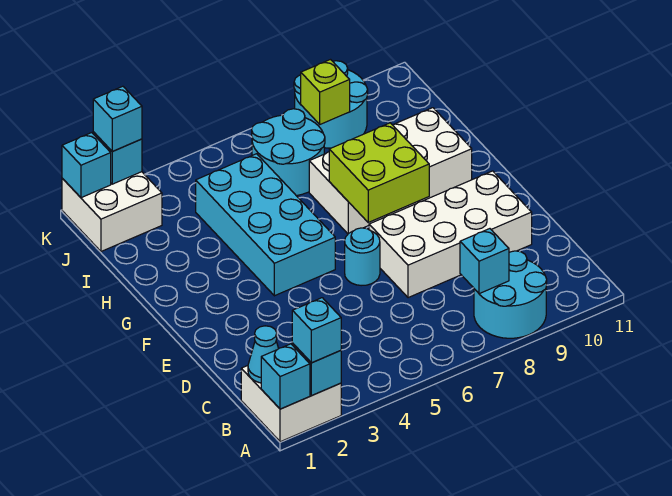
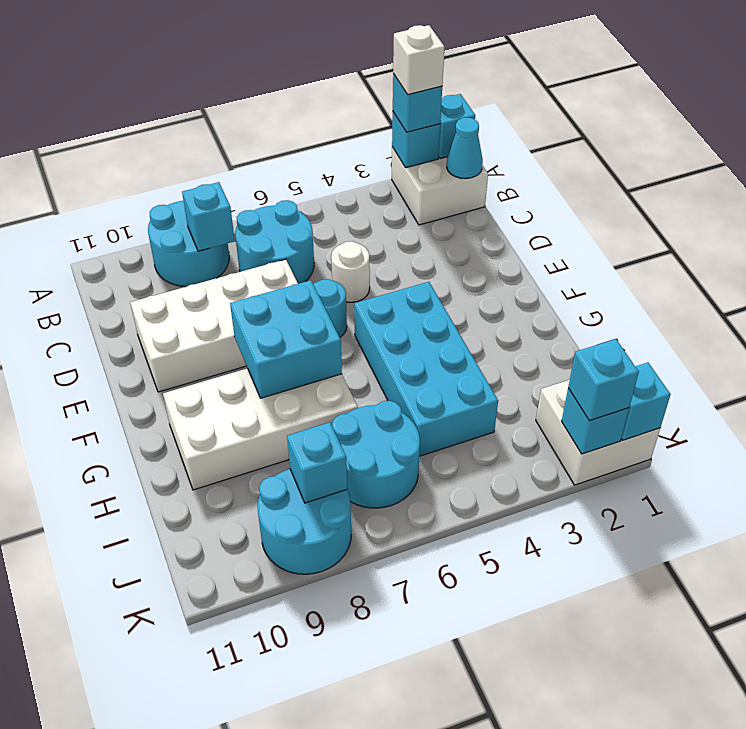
none -> white brick A2 level 4
none -> cyan round brick B6:C7 level 1
none -> white round brick D5 level 1
lime brick F7:G8 level 2 -> cyan brick F7:G8 level 2
lime brick J8 level 2 -> cyan brick J8 level 2

